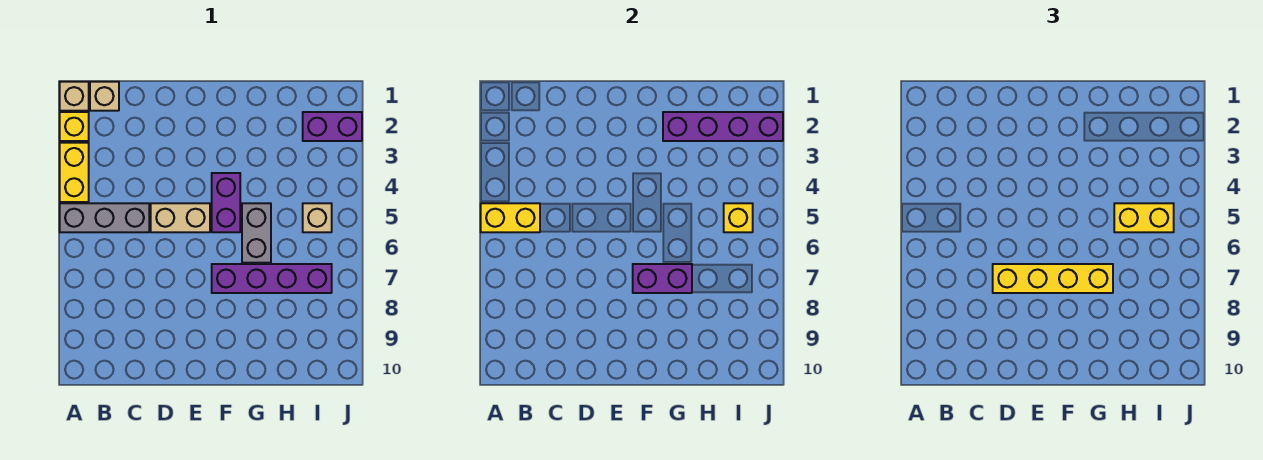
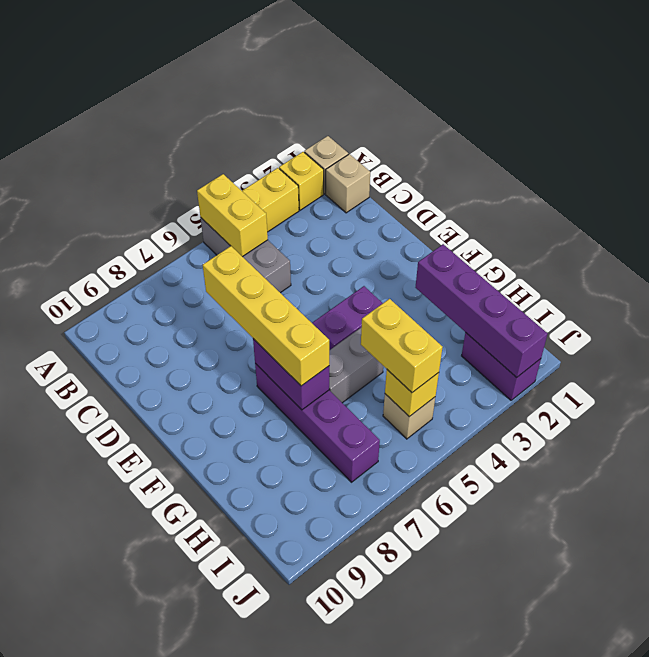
tan brick D5:E5 level 1 -> none

